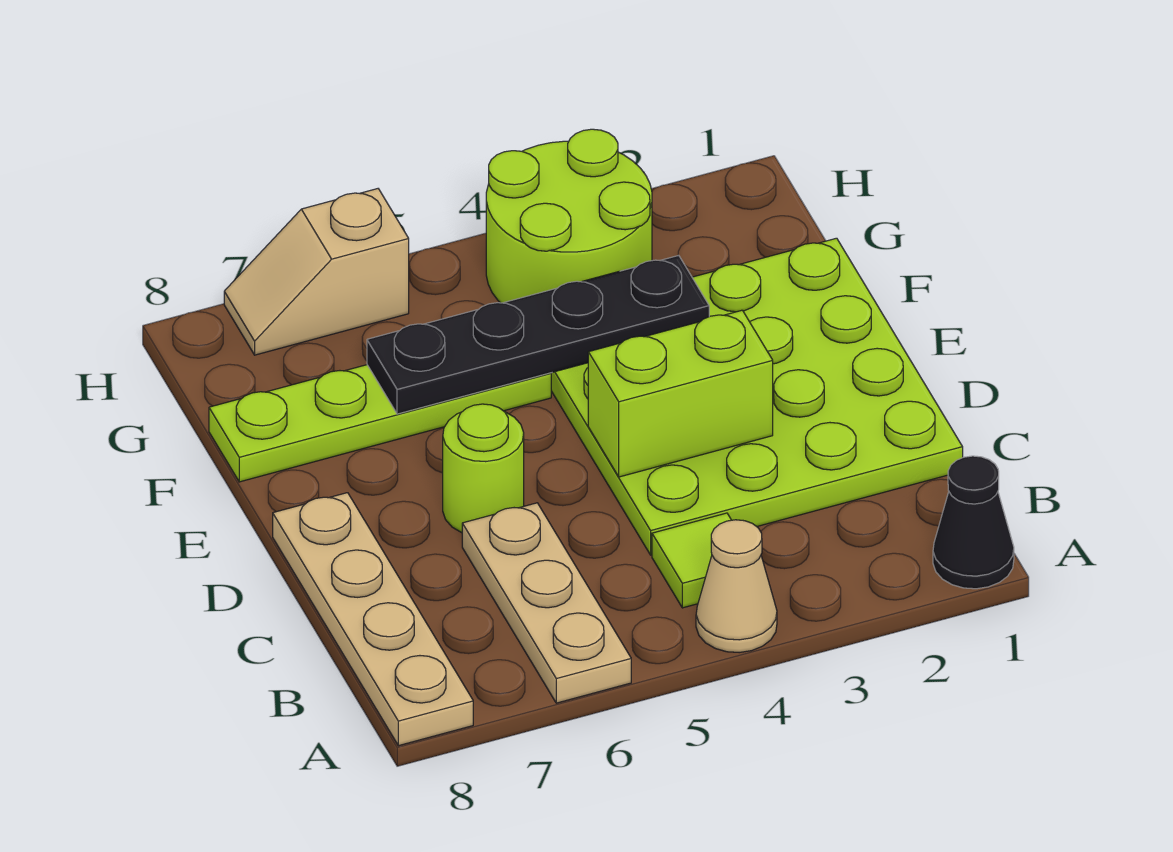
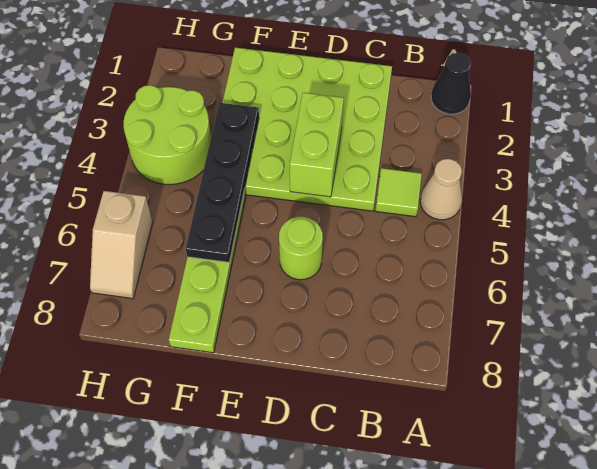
tan plate A6:C6 level 1 -> none
tan plate A8:D8 level 1 -> none

